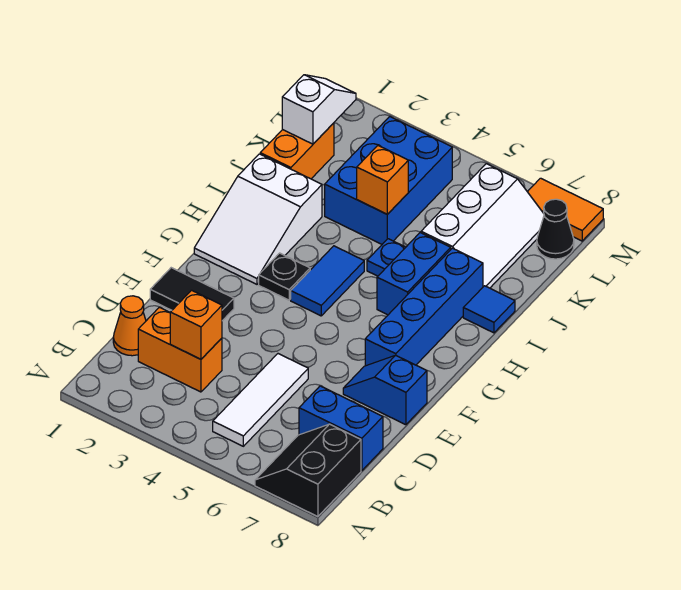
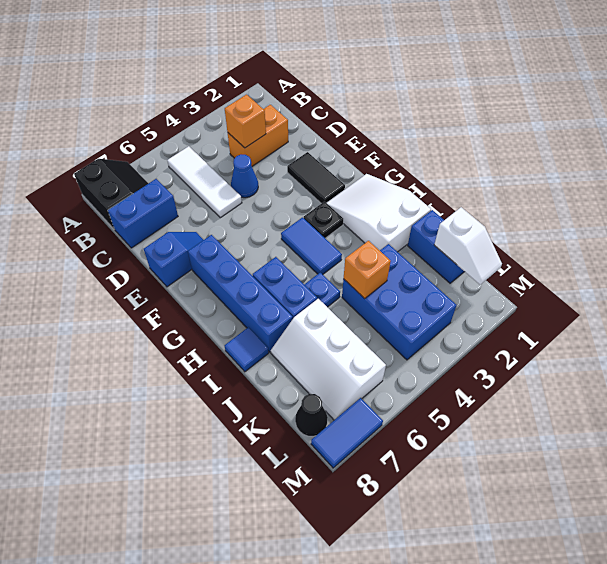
orange cone C1 level 1 -> none
none -> blue cone D4 level 1
black tile E1:E2 level 1 -> black tile E2:F2 level 1
orange brick J1:K1 level 1 -> blue brick J1:K1 level 1
orange tile M7:M8 level 1 -> blue tile M7:M8 level 1

